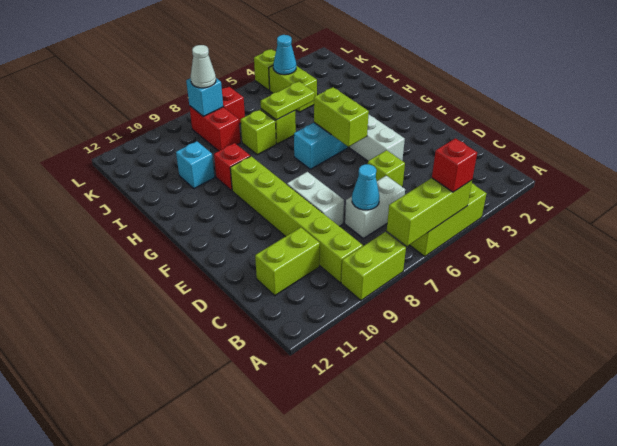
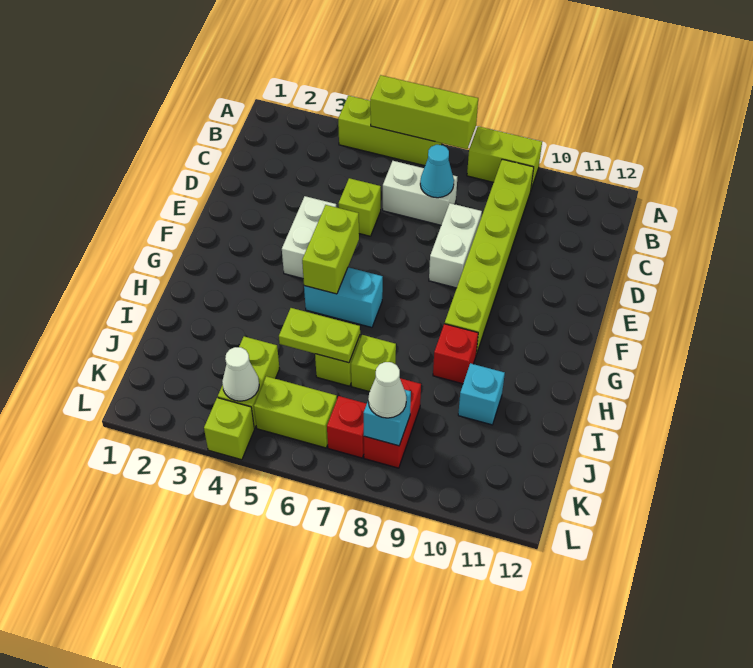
red brick A5 level 3 -> none
lime brick C10:C11 level 1 -> lime brick K5:K6 level 1
cyan cone K4 level 2 -> white cone K4 level 2

